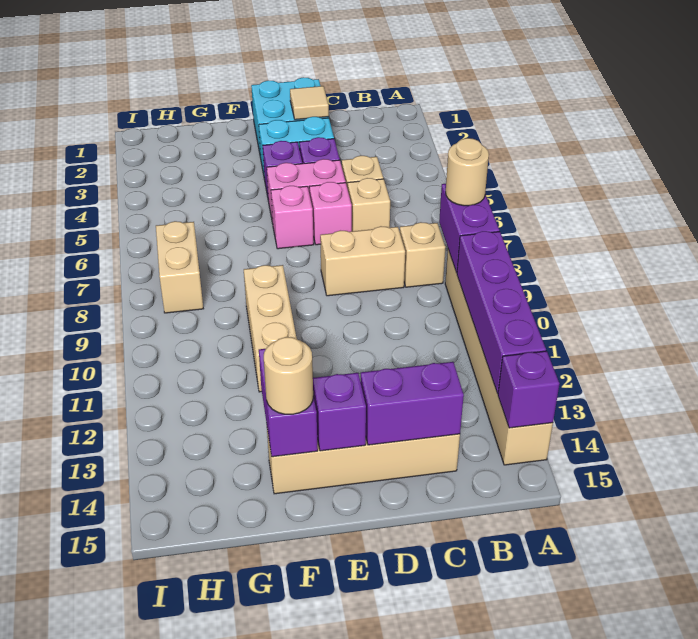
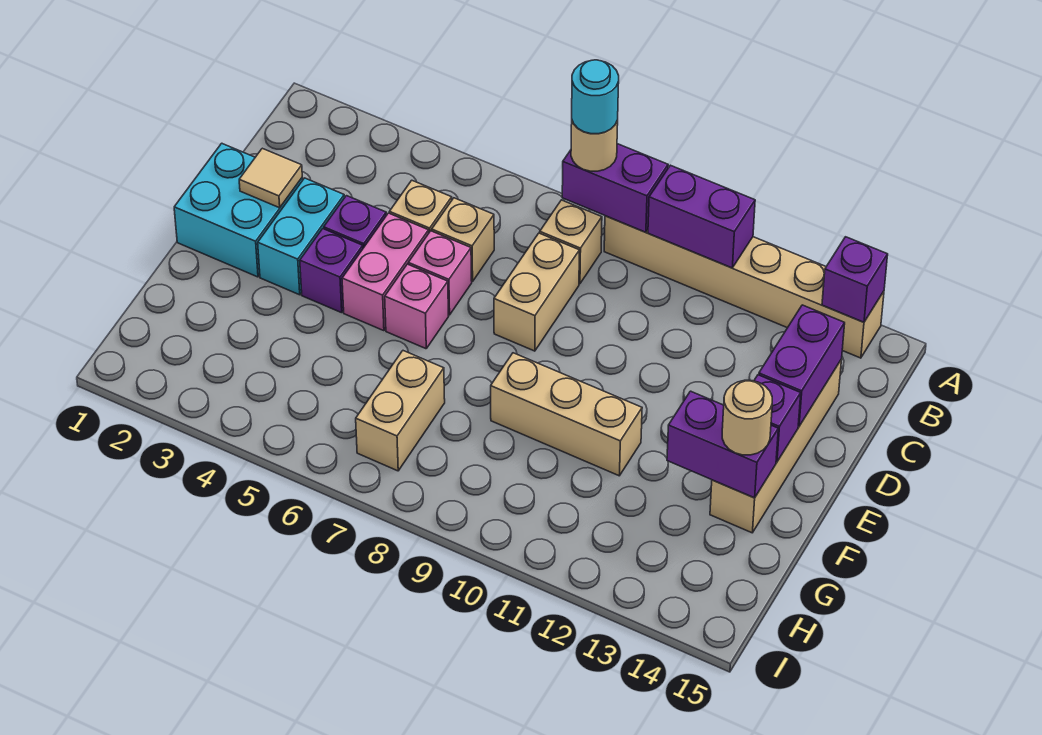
none -> cyan round brick A8 level 4
purple brick A10:A13 level 2 -> purple brick A10:A11 level 2
tan brick H7:H8 level 1 -> tan brick G7:H7 level 1

